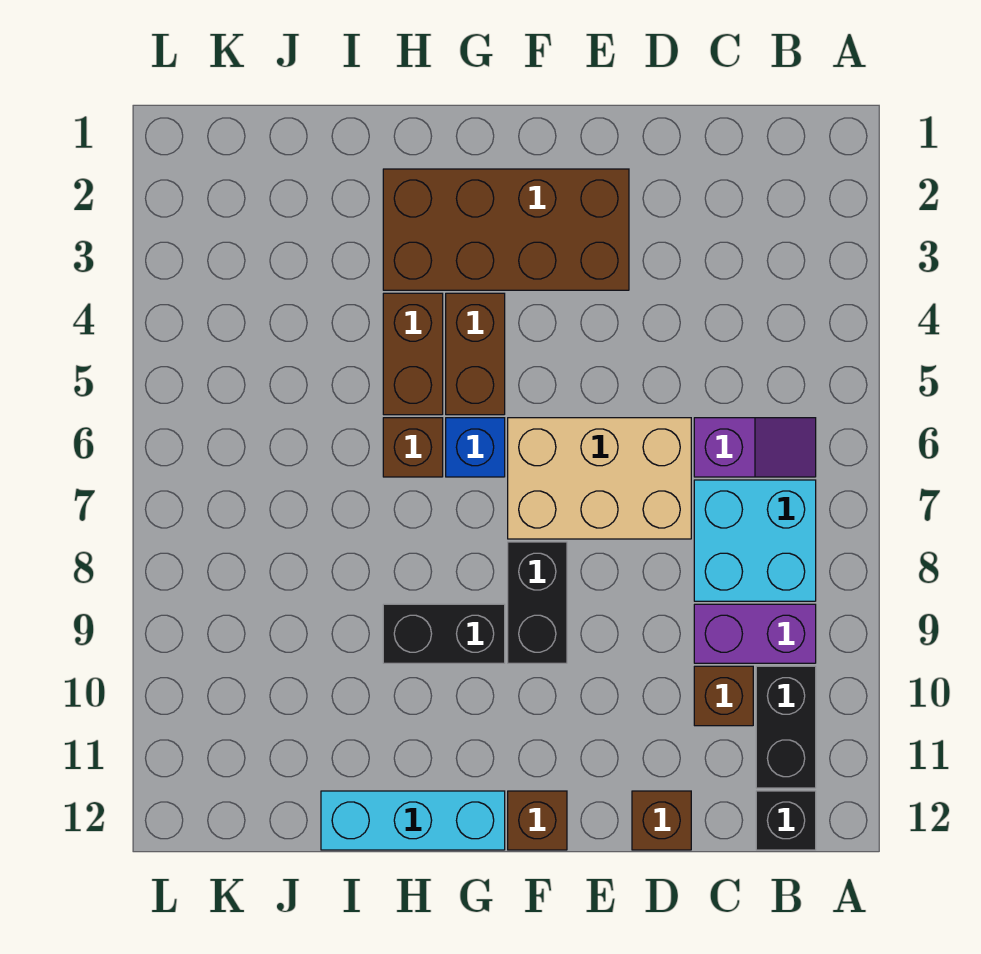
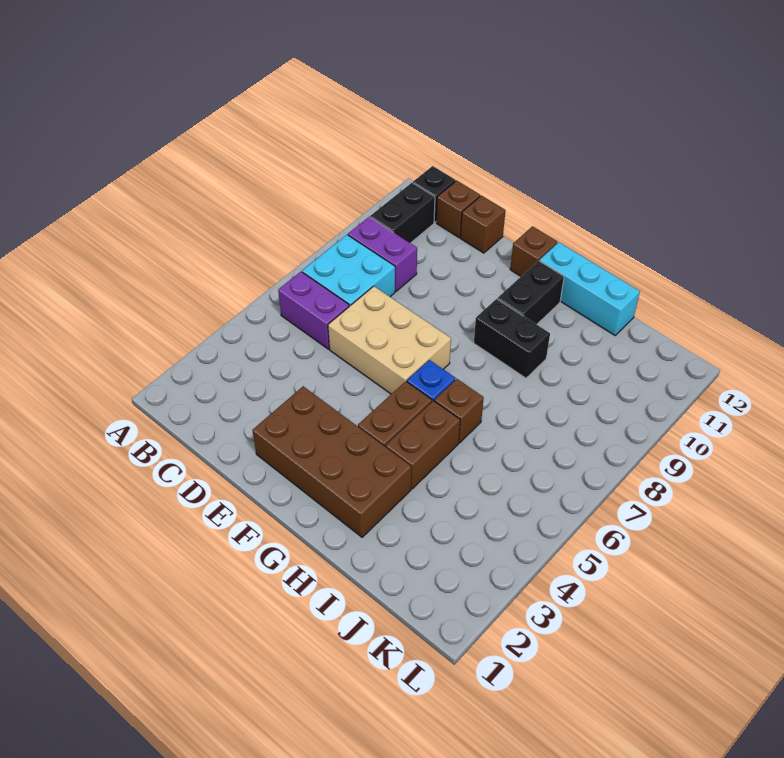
purple slope B6:C6 level 1 top C -> purple brick B6:C6 level 1
brown brick C10 level 1 -> brown brick C12 level 1
black brick F8:F9 level 1 -> black brick G10:G11 level 1

